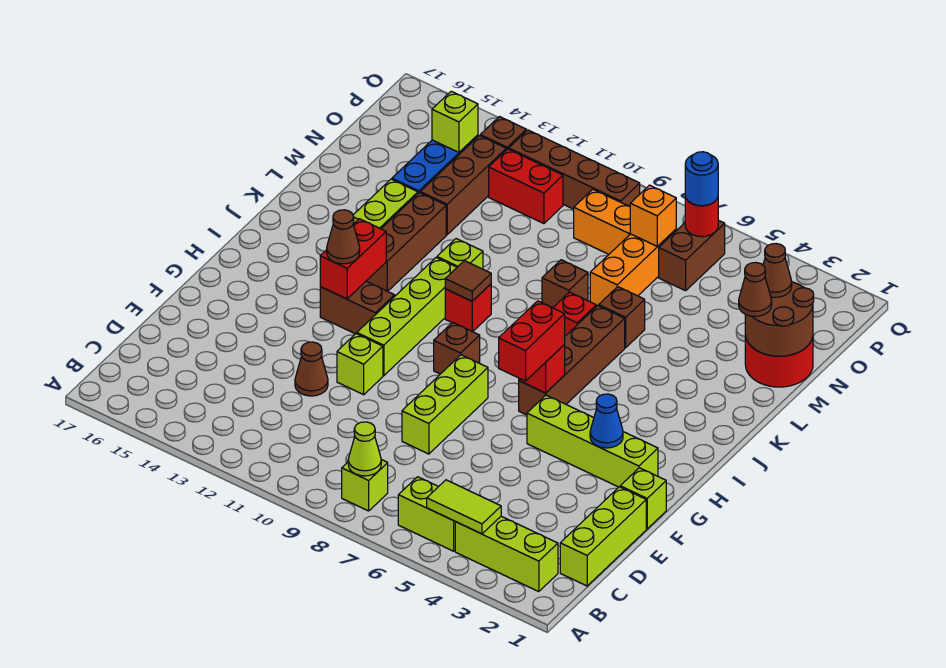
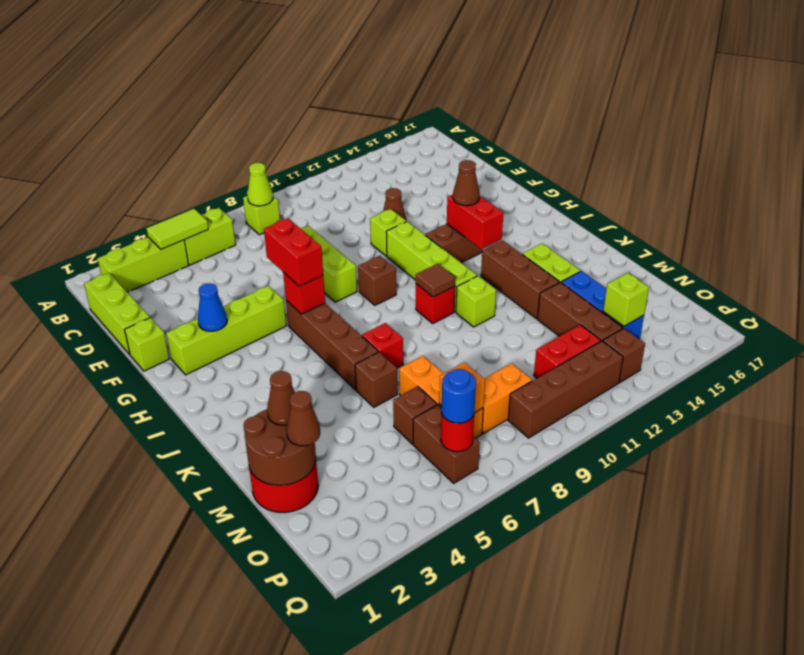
brown brick L8 level 1 -> brown brick N6 level 1

